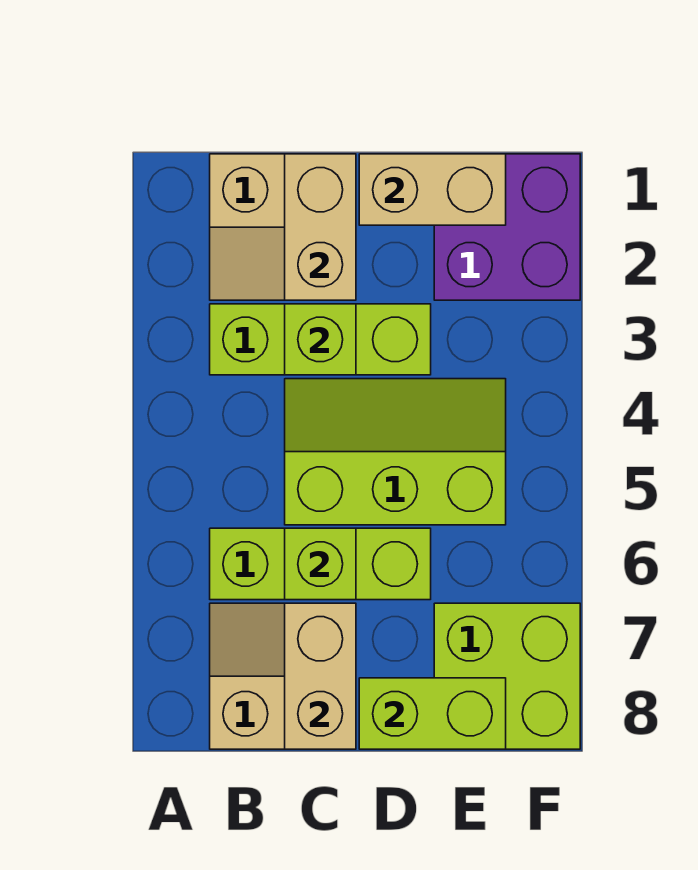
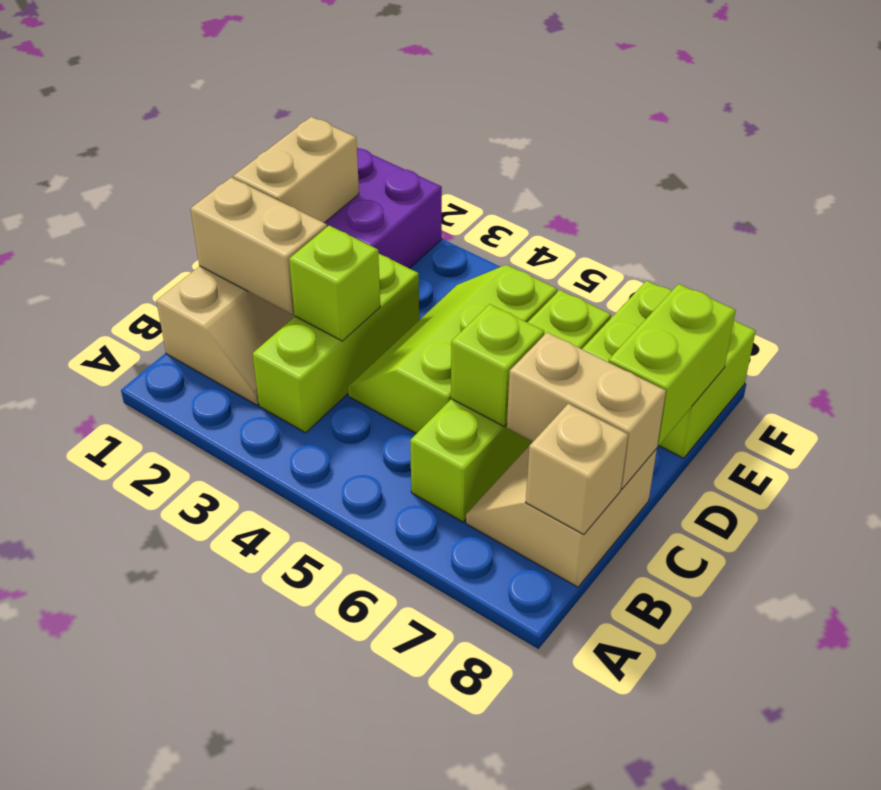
lime brick B6:D6 level 1 -> lime brick B6:E6 level 1
none -> tan brick B8 level 2

